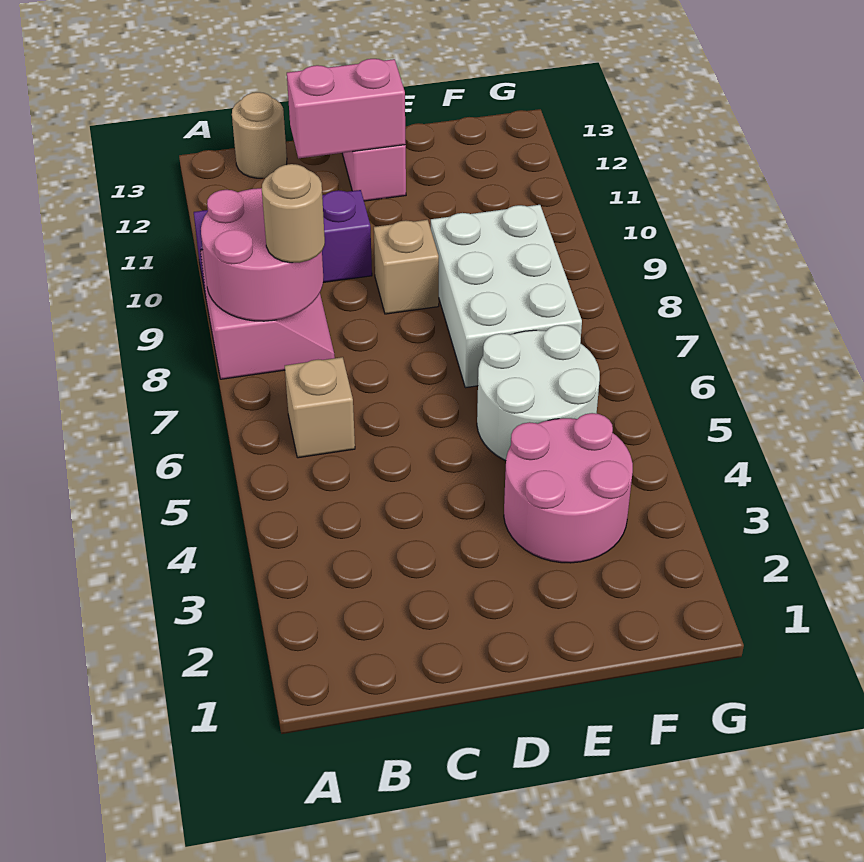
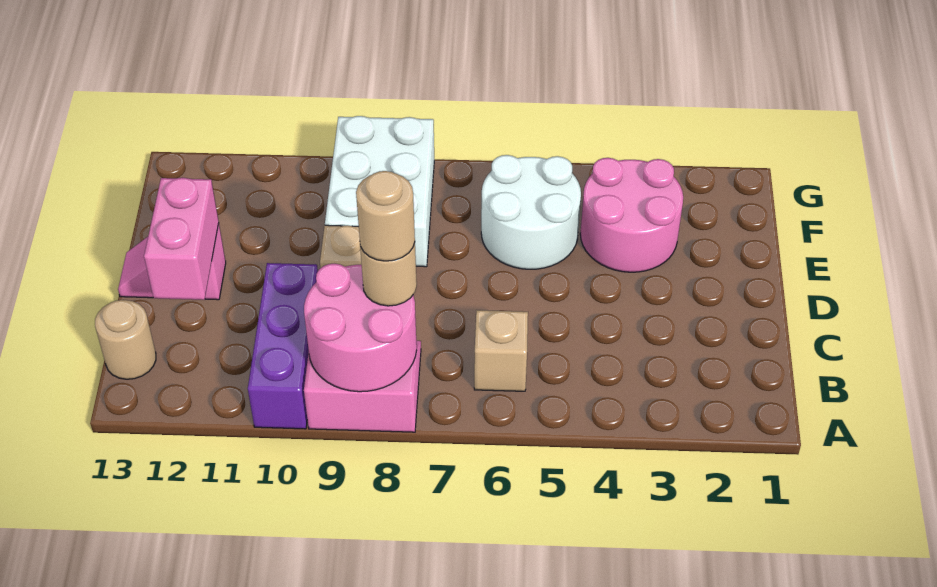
none -> tan round brick B8 level 4
white brick E7:F9 level 1 -> white brick E8:G9 level 1

